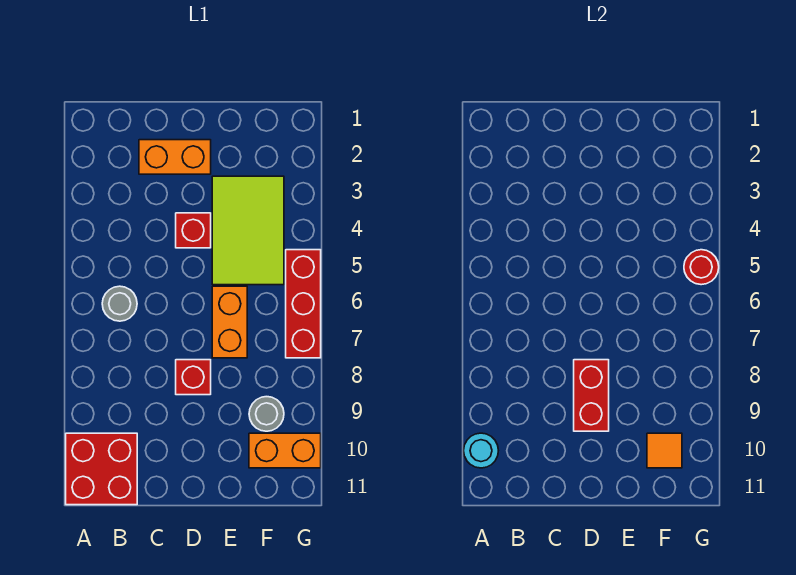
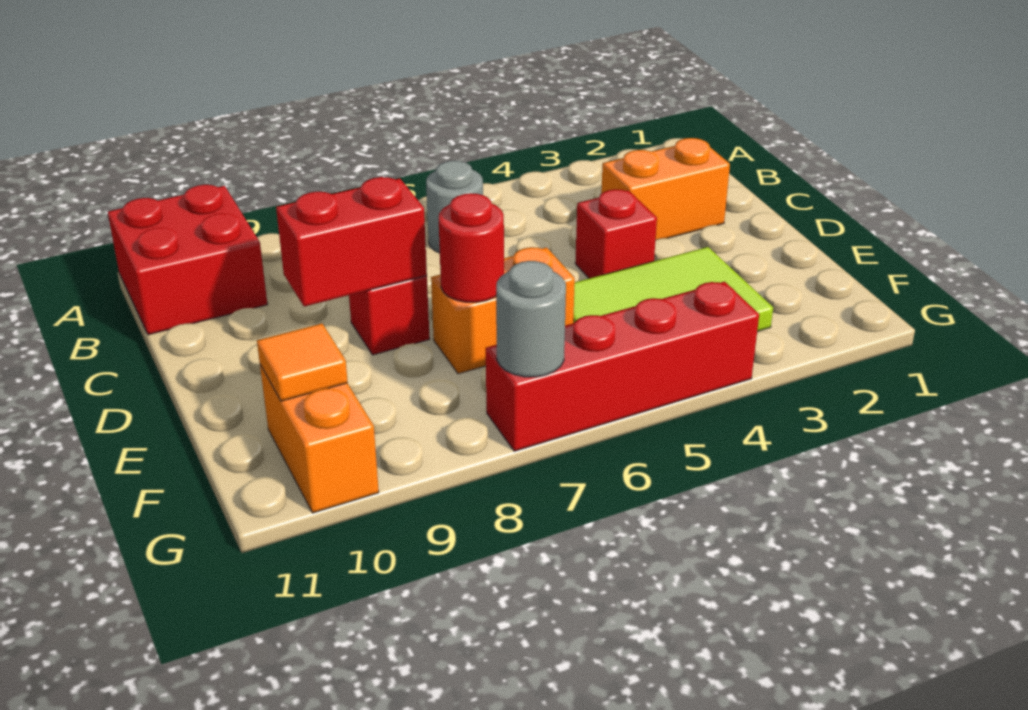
cyan round brick A10 level 2 -> none
orange brick C2:D2 level 1 -> orange brick C2:C3 level 1
grey round brick F9 level 1 -> grey round brick G7 level 2
red brick G5:G7 level 1 -> red brick G4:G7 level 1
red round brick G5 level 2 -> red round brick E7 level 2

